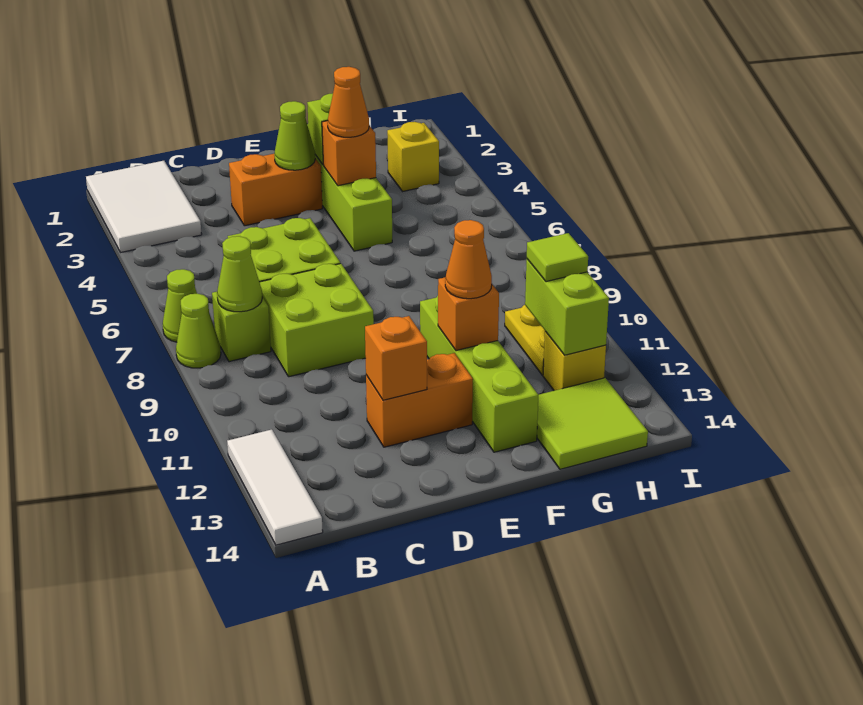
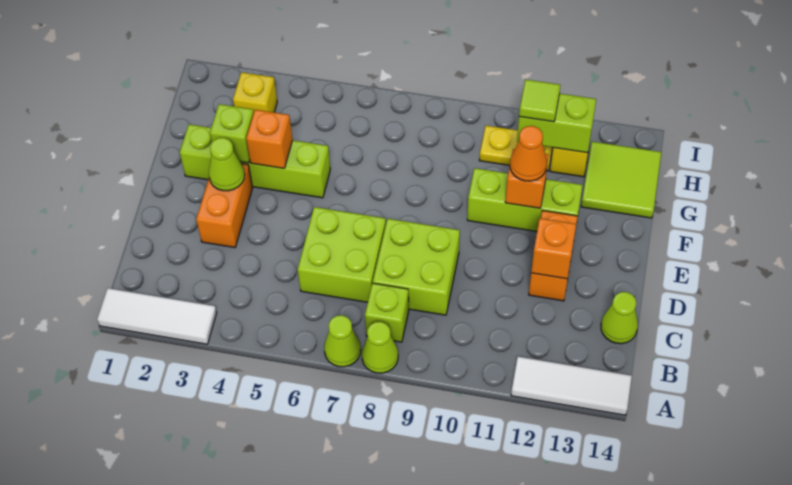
white tile A1:B3 level 1 -> white tile A1:A3 level 1
lime cone B8 level 2 -> lime cone C14 level 1
orange cone F4 level 3 -> none
lime brick F10:F13 level 1 -> lime brick F10:F12 level 1

